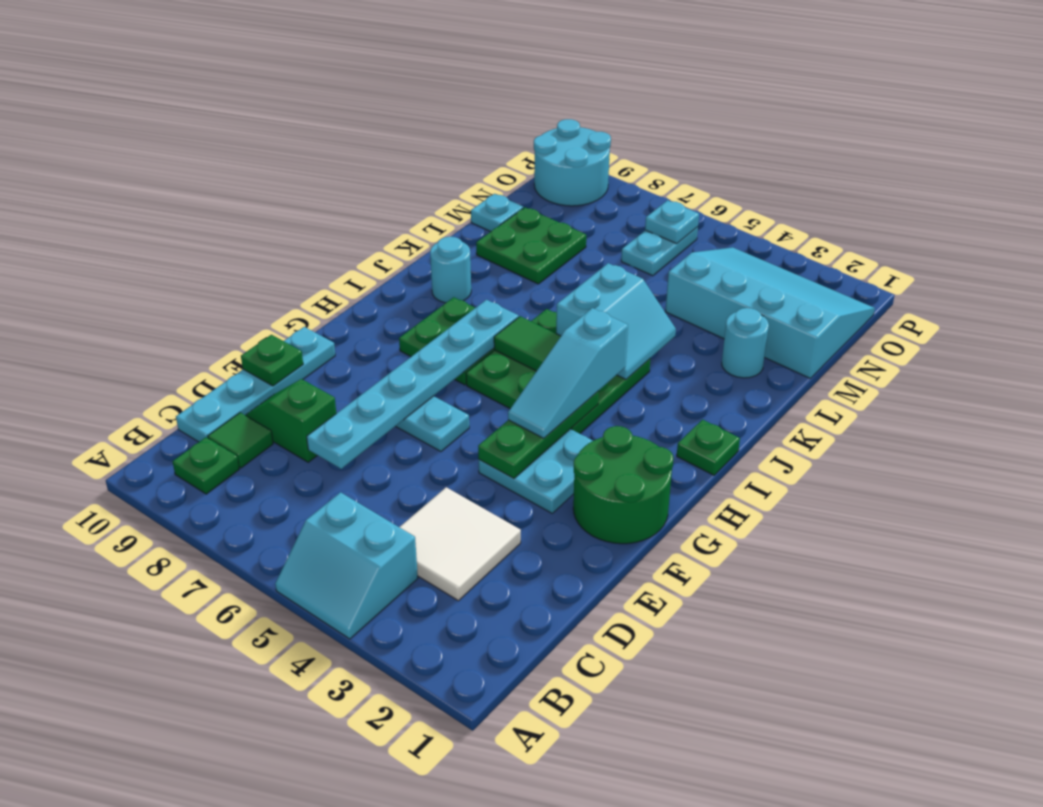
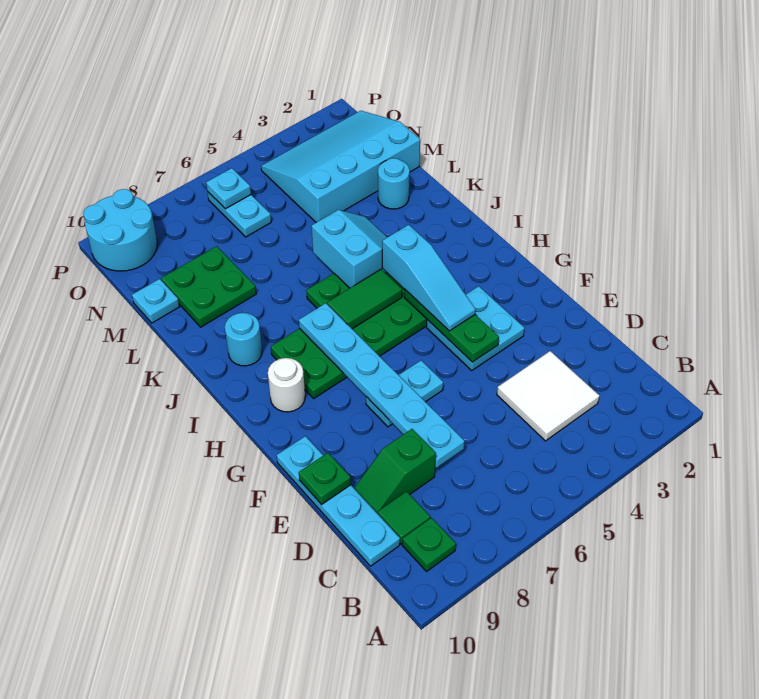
cyan slope A4:B5 level 1 top B -> none
green round brick F1:G2 level 1 -> none
none -> white round brick H9 level 1
green plate I1 level 1 -> none

